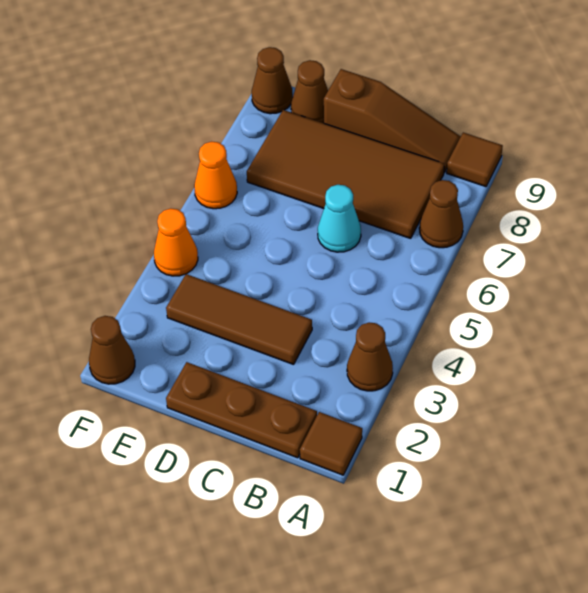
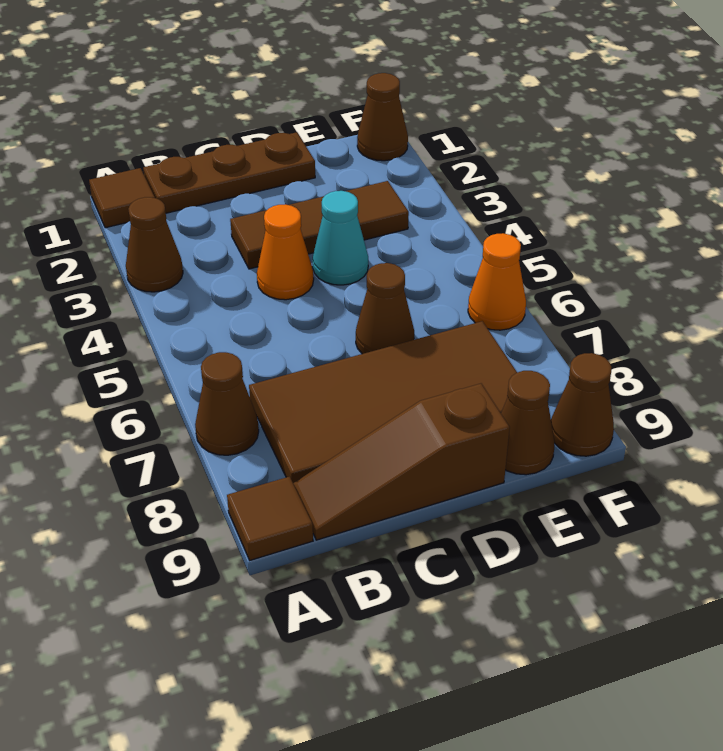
cyan cone C6 level 1 -> cyan cone D4 level 1
none -> brown cone D6 level 1
orange cone F4 level 1 -> orange cone C4 level 1

